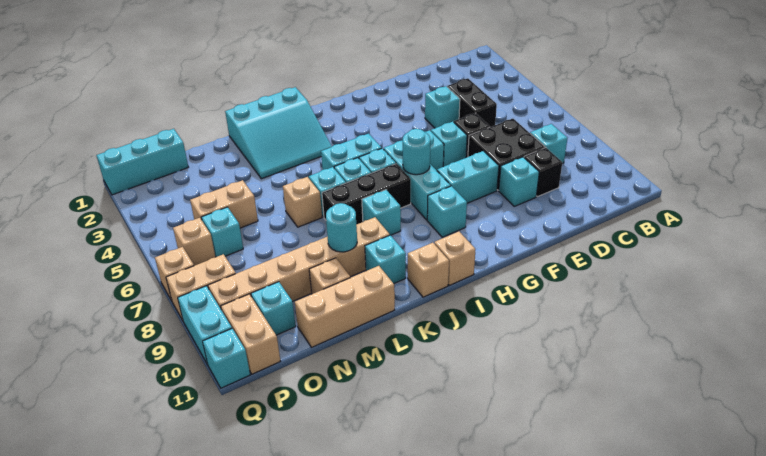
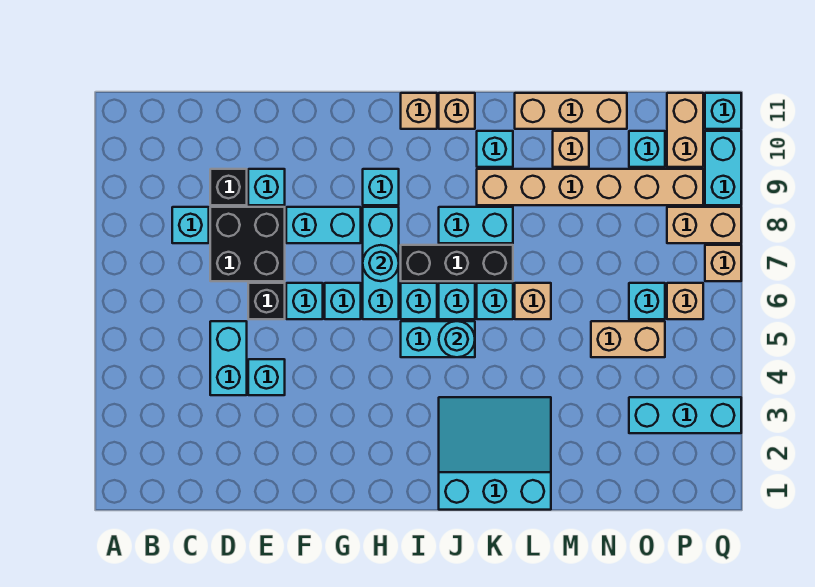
black brick D4:D5 level 1 -> cyan brick D4:D5 level 1
cyan brick J8 level 1 -> cyan brick J8:K8 level 1
cyan round brick L9 level 2 -> cyan round brick J5 level 2
cyan brick O1:Q1 level 1 -> cyan brick O3:Q3 level 1

